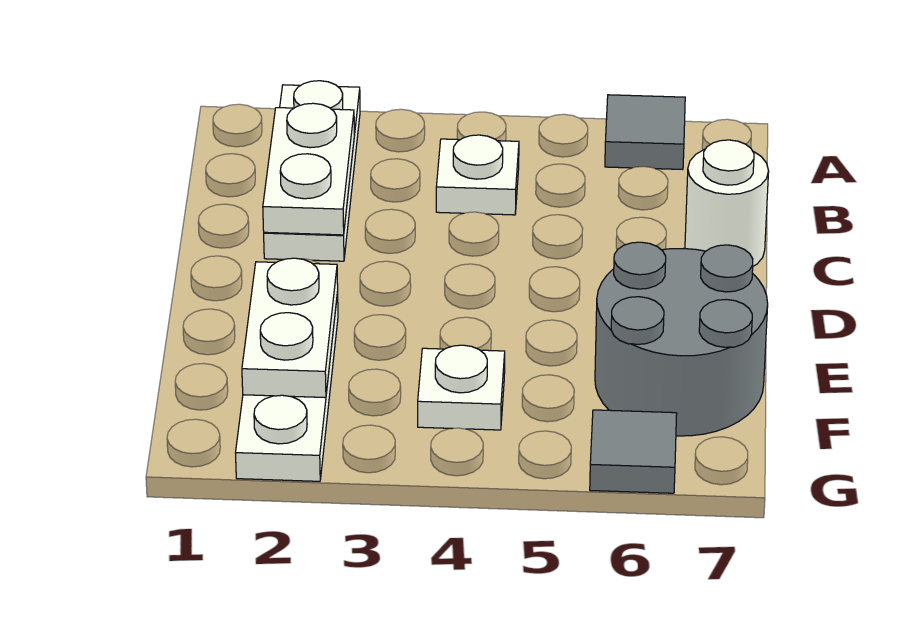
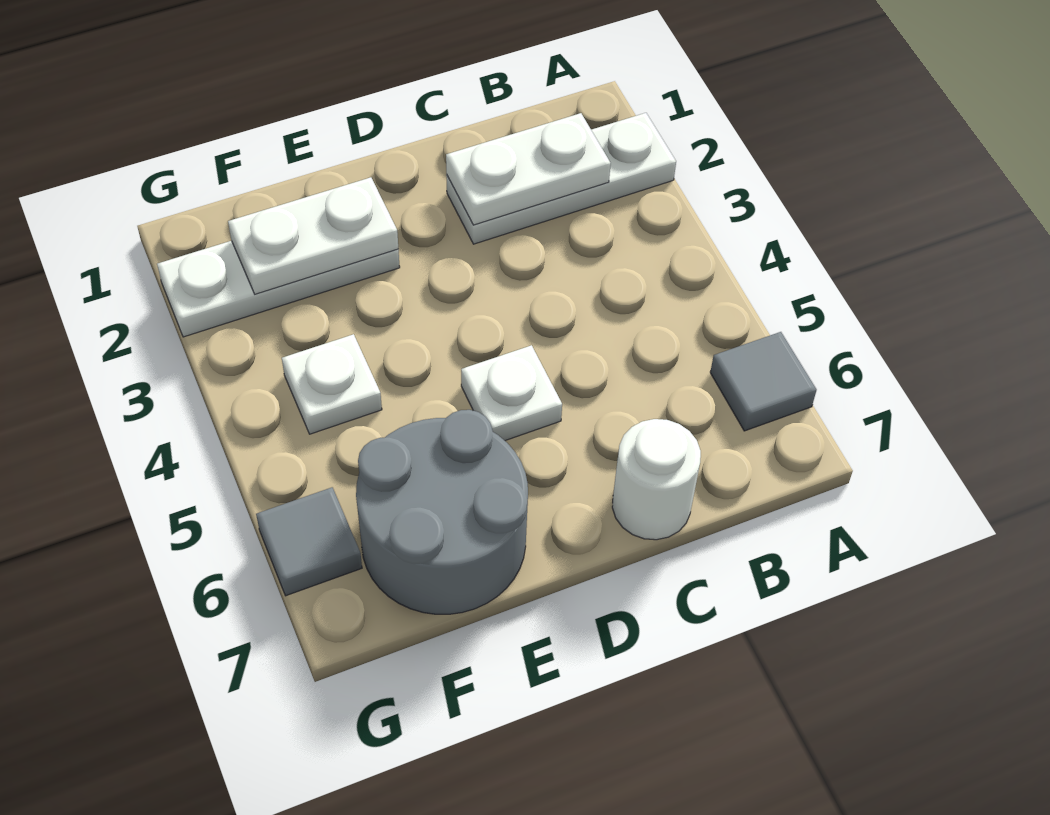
white plate B4 level 1 -> white plate D5 level 1

